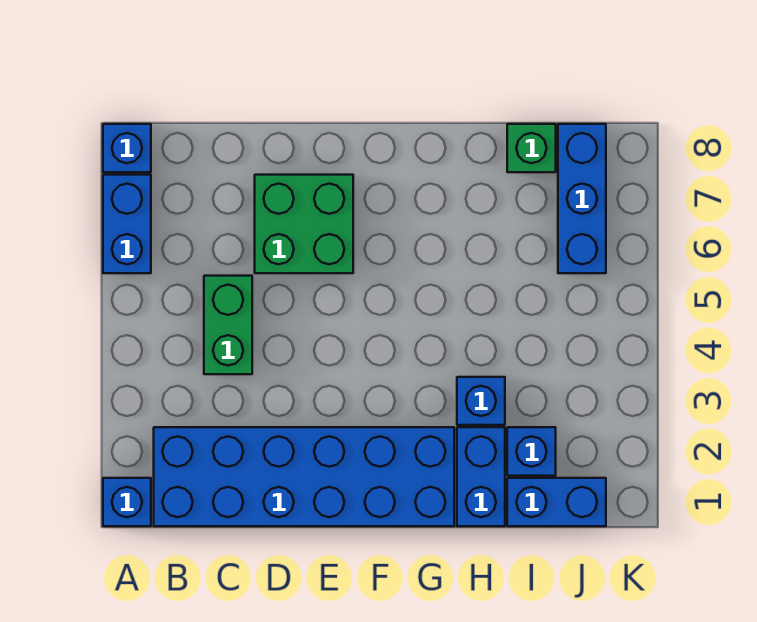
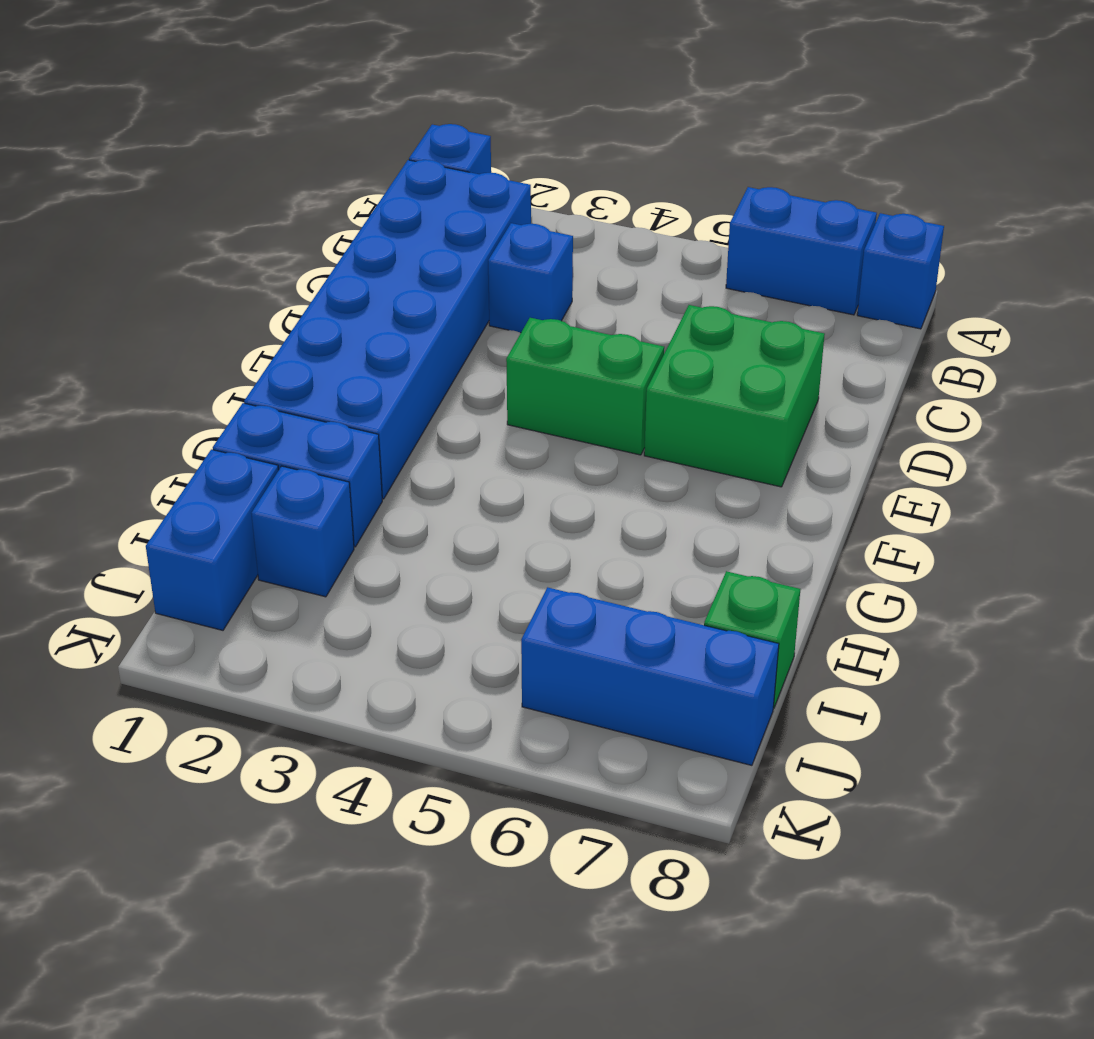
green brick C4:C5 level 1 -> green brick E4:E5 level 1
blue brick H3 level 1 -> blue brick C3 level 1

